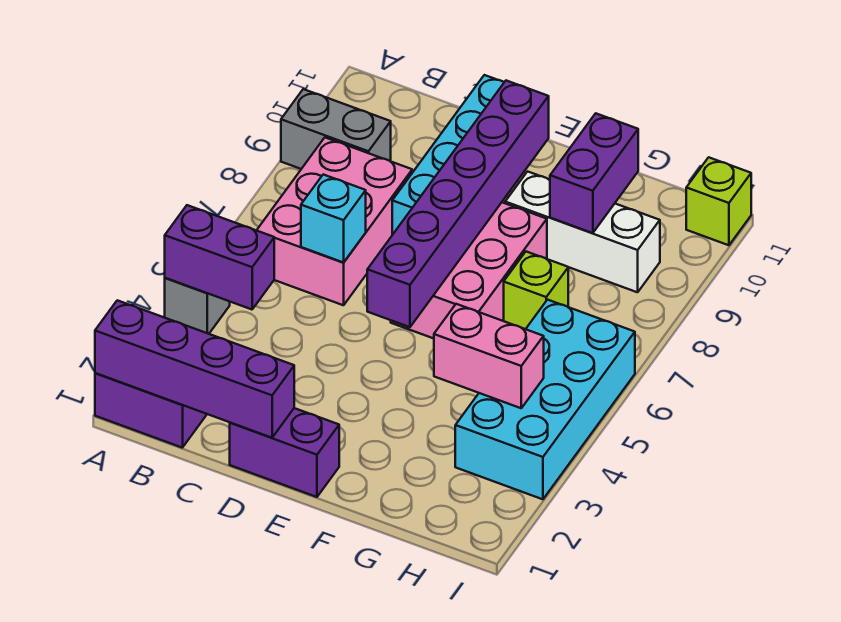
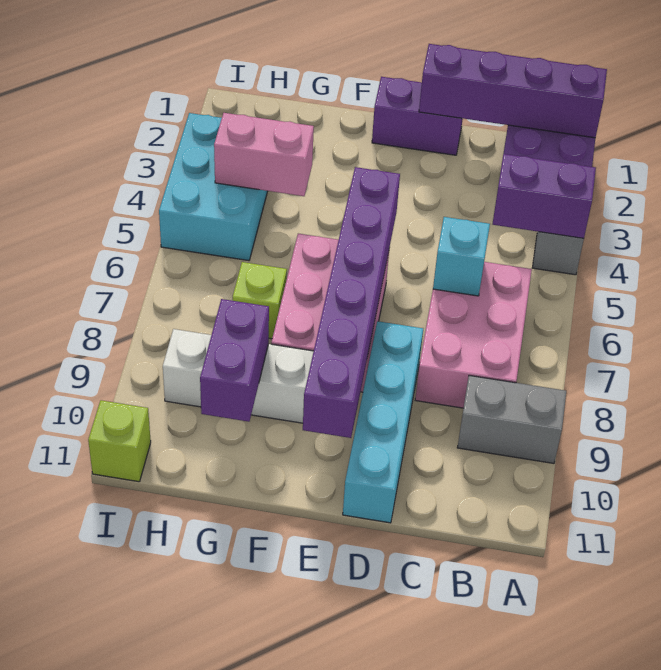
cyan brick H3:I6 level 1 -> cyan brick H3:I5 level 1

